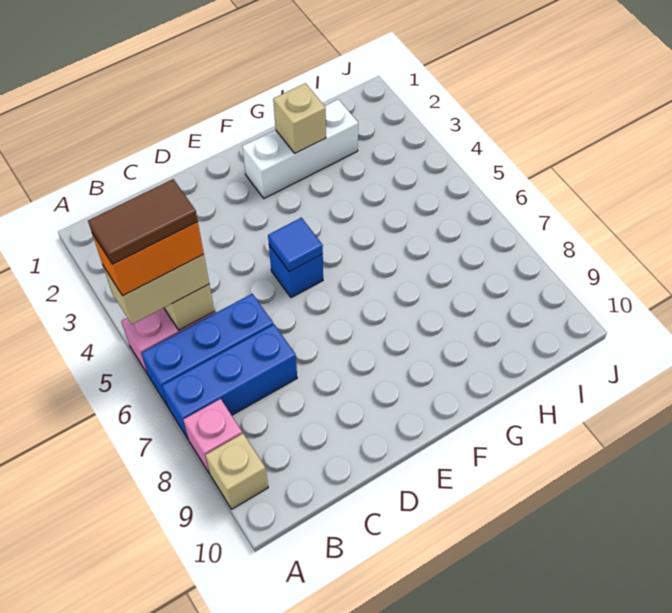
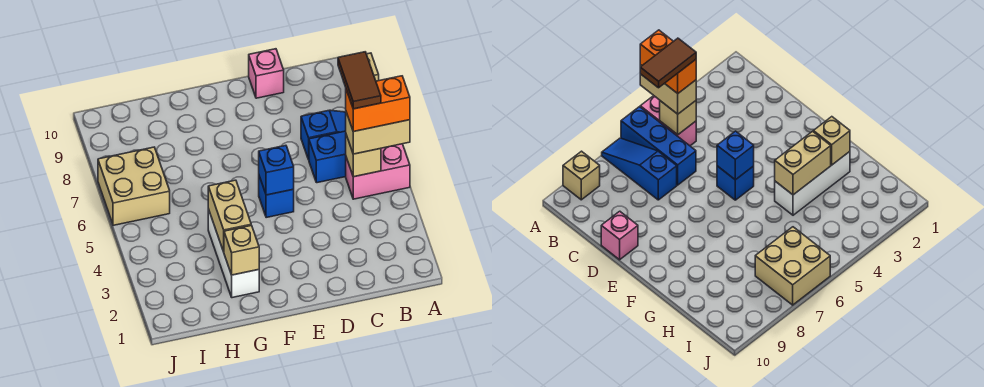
brown tile A5:B5 level 5 -> brown tile B5:B6 level 5
blue brick A7:C7 level 1 -> blue slope A7:C7 level 1 top C
pink brick A8 level 1 -> pink brick D10 level 1
blue tile E5 level 2 -> blue brick E5 level 2
white brick F2:H2 level 1 -> white brick G2:G4 level 1
none -> tan brick G3:G4 level 2
none -> tan brick I6:J7 level 1

